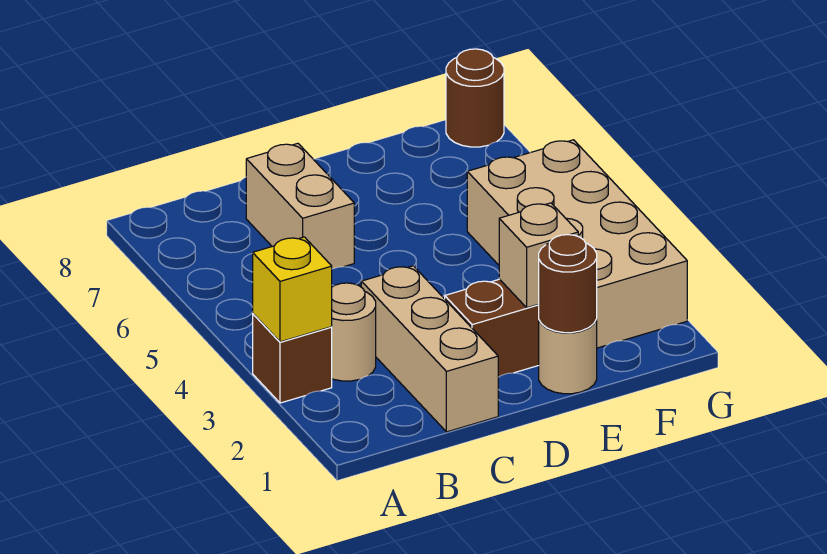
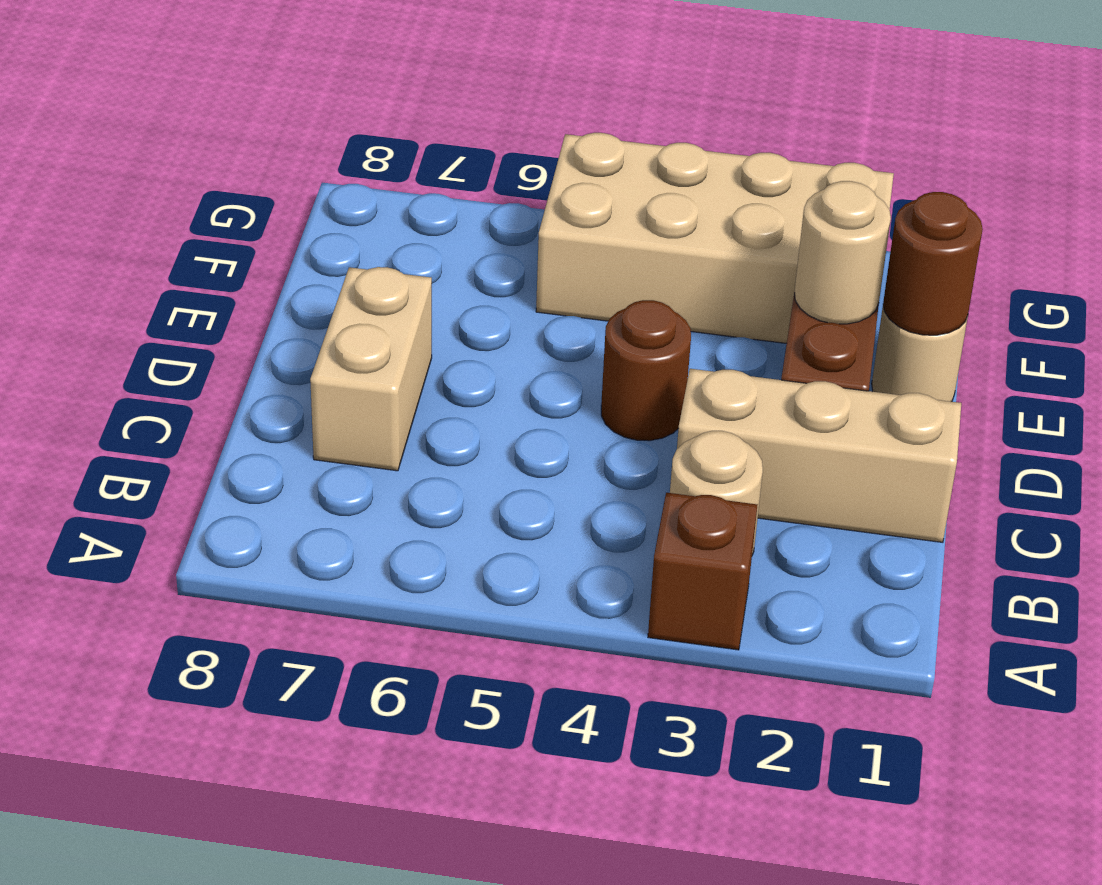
yellow brick A3 level 2 -> none
tan brick C6:C7 level 1 -> tan brick C7:D7 level 1
tan brick E2 level 2 -> tan round brick E2 level 2
brown round brick G8 level 1 -> brown round brick D4 level 1

